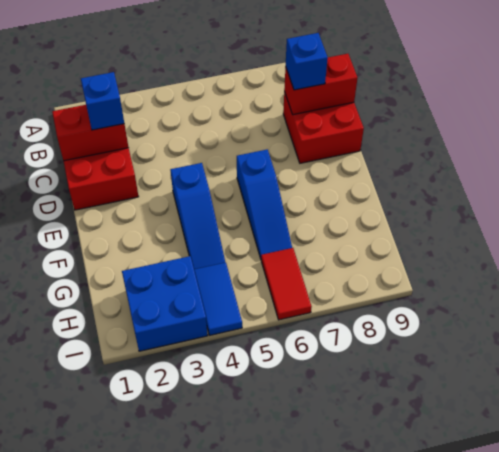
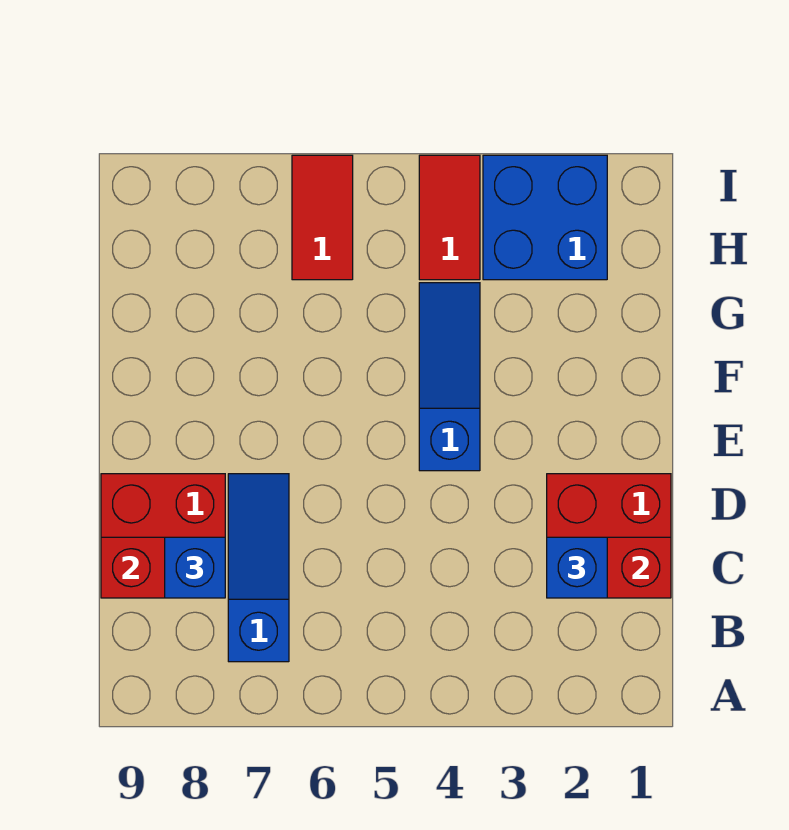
blue slope E6:G6 level 1 top E -> blue slope B7:D7 level 1 top B
blue tile H4:I4 level 1 -> red tile H4:I4 level 1

